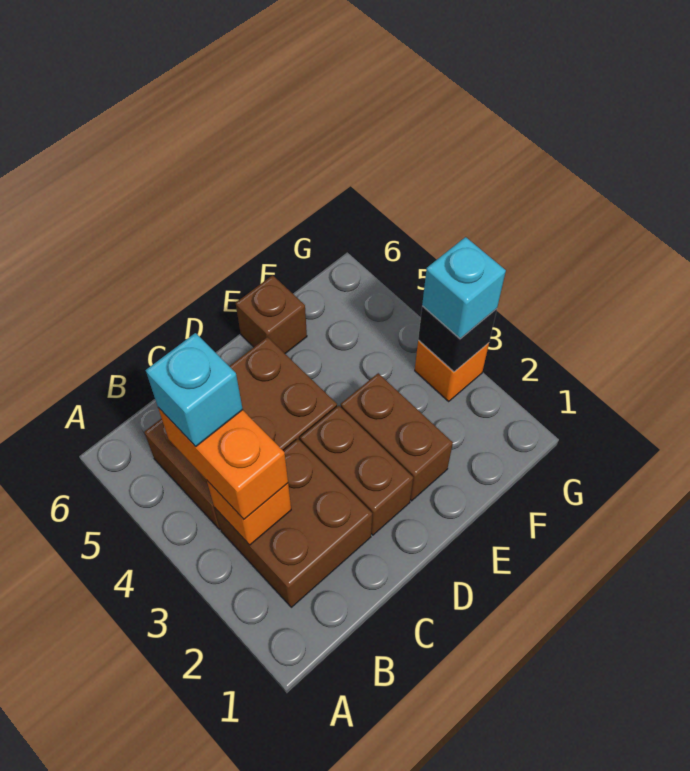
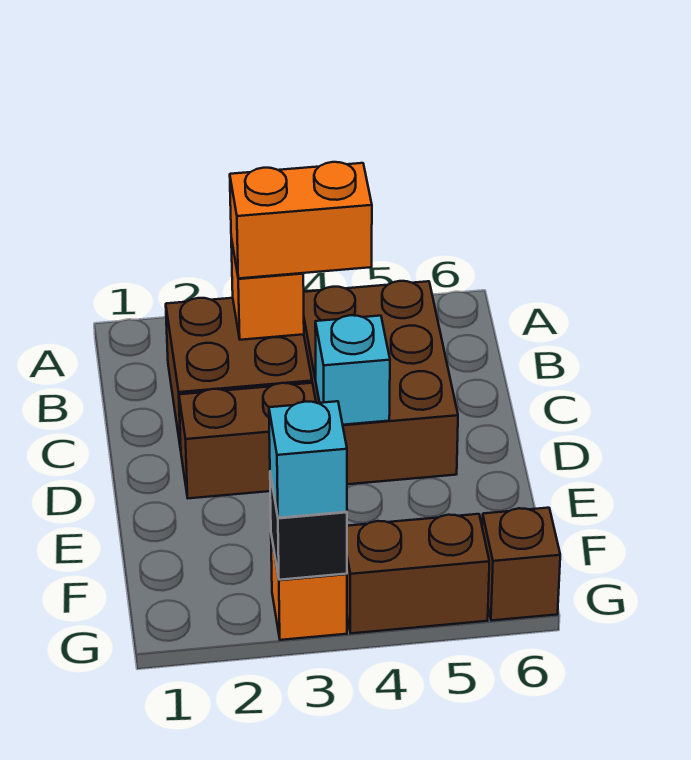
cyan brick B4 level 4 -> cyan brick D4 level 2
brown brick E2:E3 level 1 -> brown brick G4:G5 level 1
brown brick E6 level 1 -> brown brick G6 level 1

